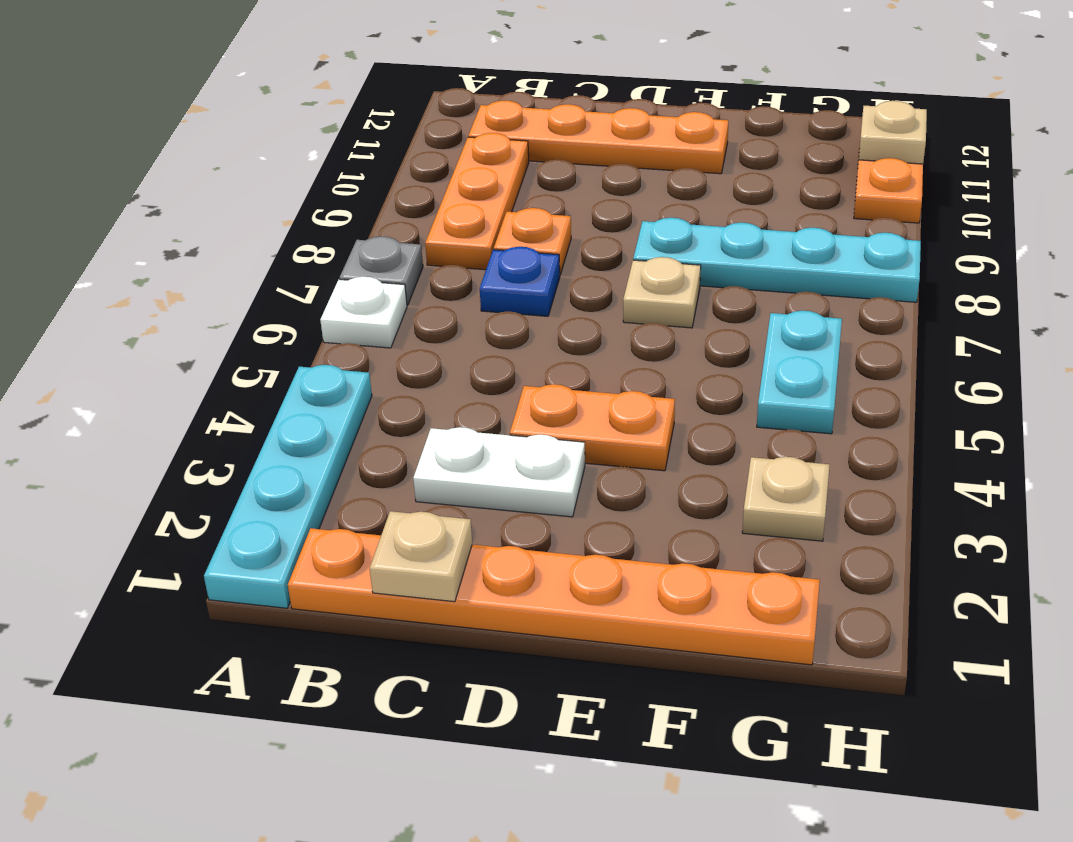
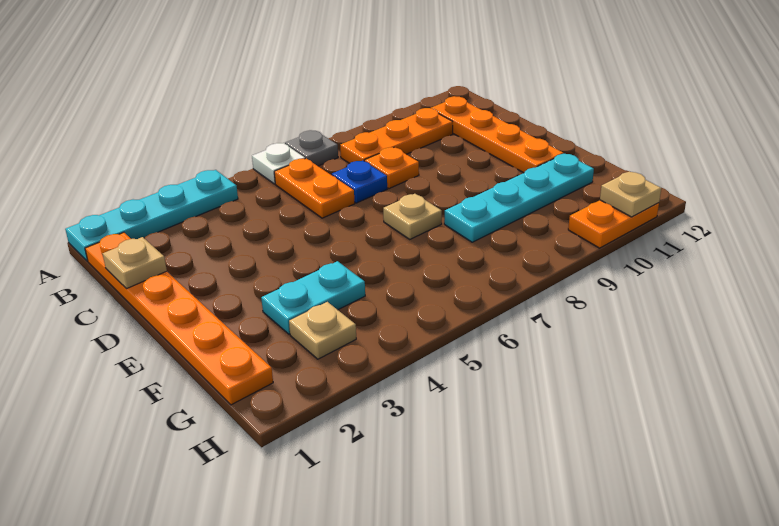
white plate C3:D3 level 1 -> none
orange plate D4:E4 level 1 -> orange plate B6:C6 level 1
cyan plate E8:H8 level 1 -> cyan plate F8:F11 level 1
cyan plate G5:G6 level 1 -> cyan plate F3:F4 level 1

